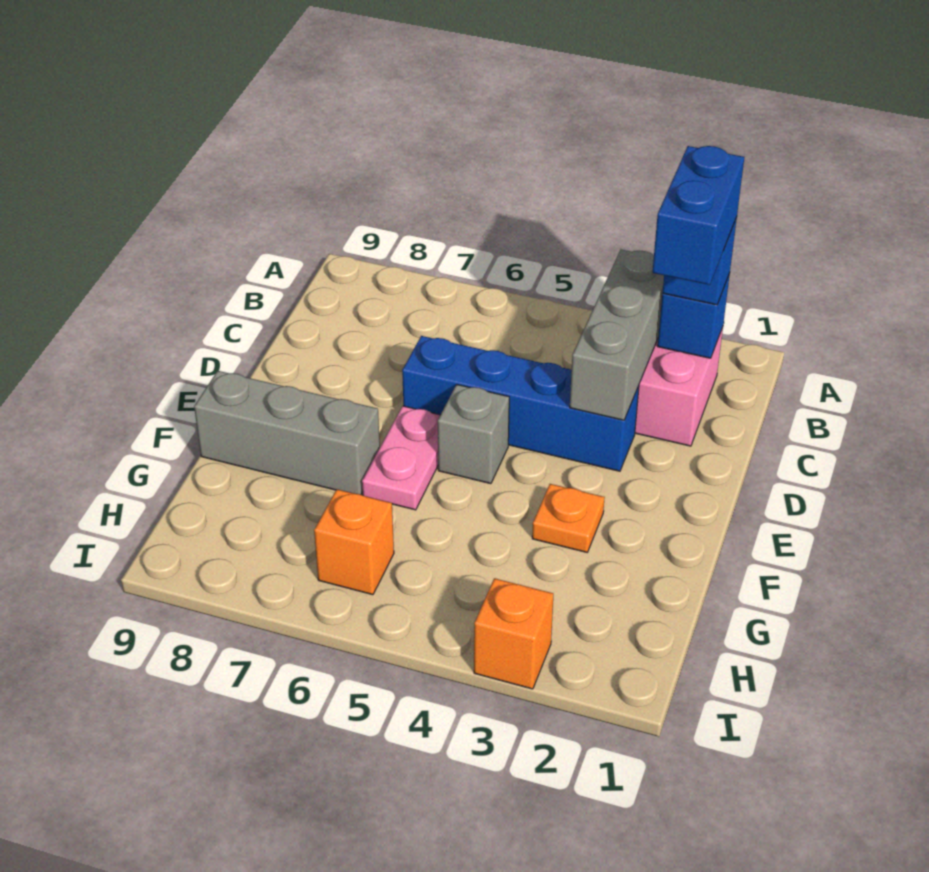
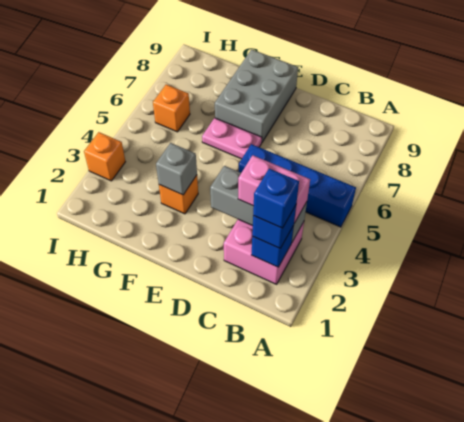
blue brick B2:C2 level 4 -> blue brick B2 level 4
none -> pink brick B3:C3 level 3
blue brick D3:D6 level 1 -> blue brick A5:D5 level 1
grey brick E5 level 1 -> grey brick F3 level 2
orange plate F3 level 1 -> orange brick F3 level 1
grey brick F7:F9 level 1 -> grey brick E7:F9 level 1

